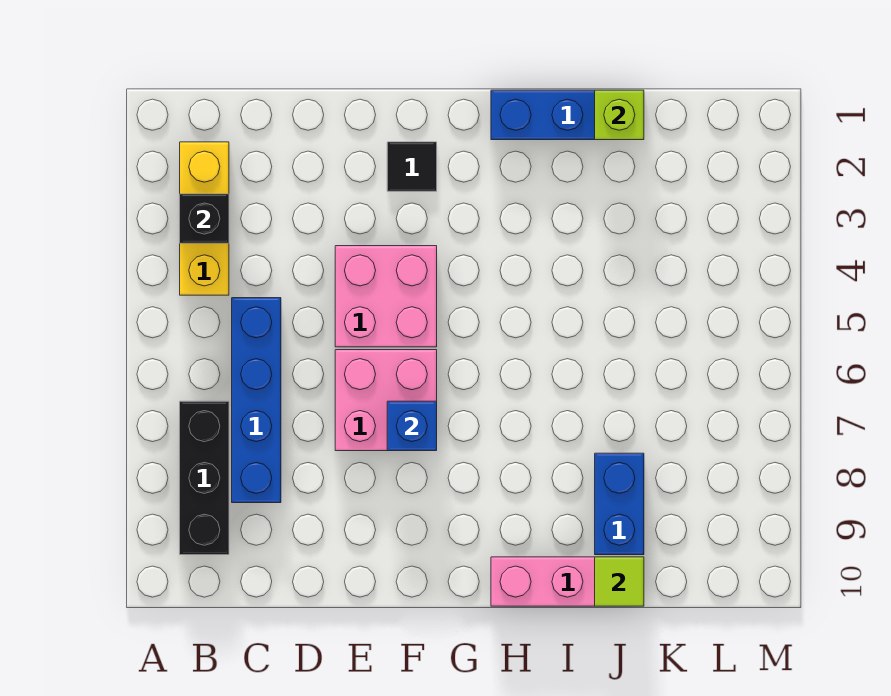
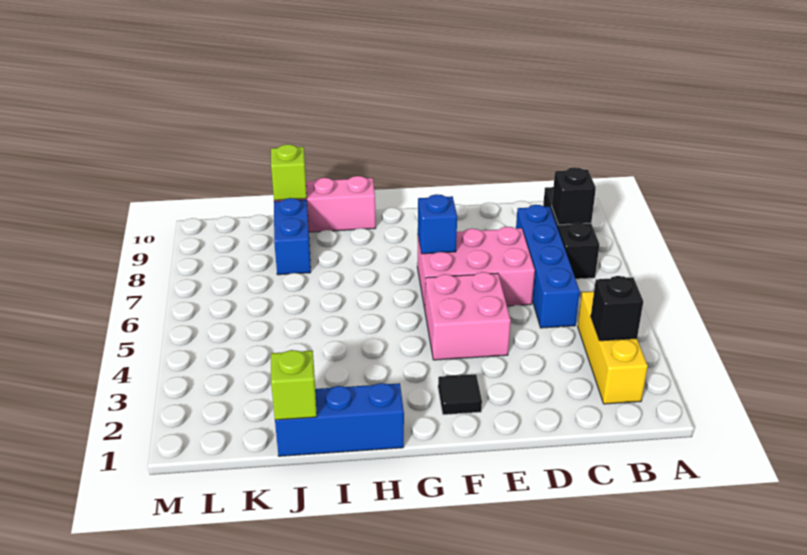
none -> black brick B8 level 2
pink brick E6:F7 level 1 -> pink brick D6:F7 level 1
lime tile J10 level 2 -> lime brick J10 level 2

